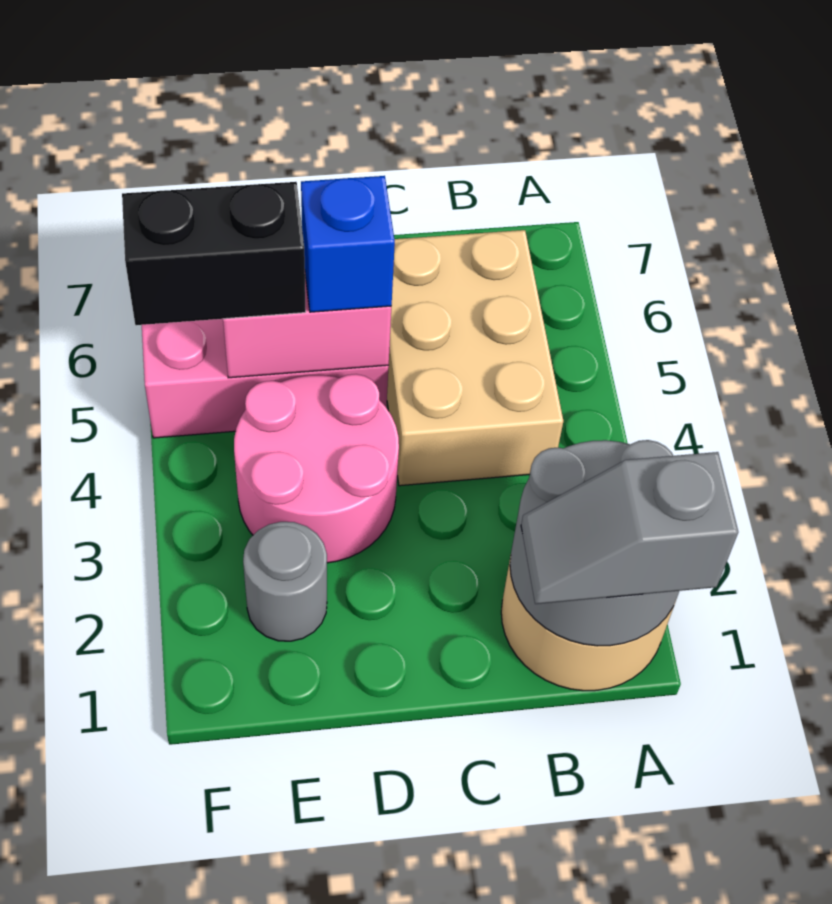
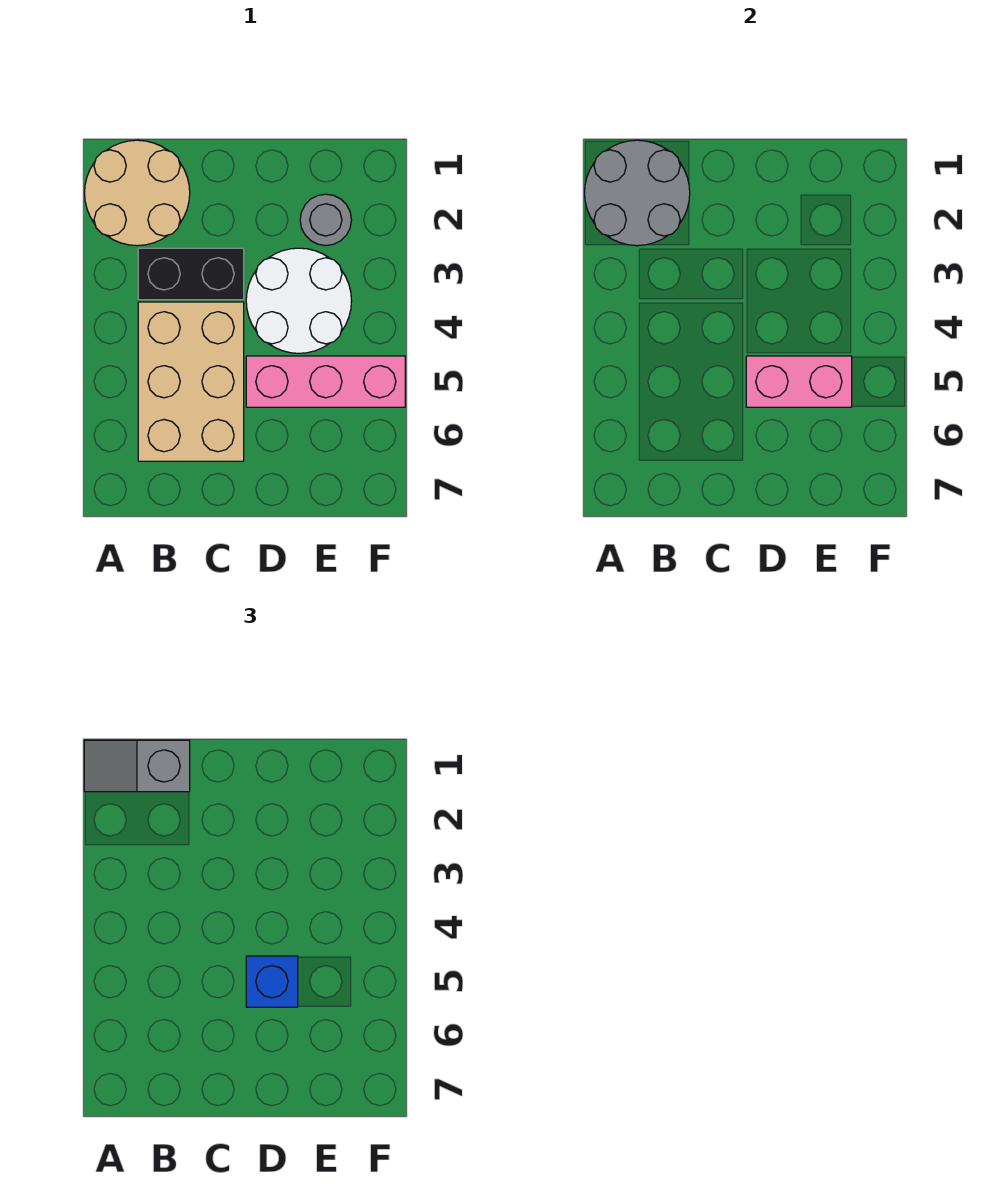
grey slope A1:B1 level 3 top A -> grey slope A1:B1 level 3 top B
pink round brick D3:E4 level 1 -> white round brick D3:E4 level 1
black brick E5:F5 level 3 -> black brick B3:C3 level 1

